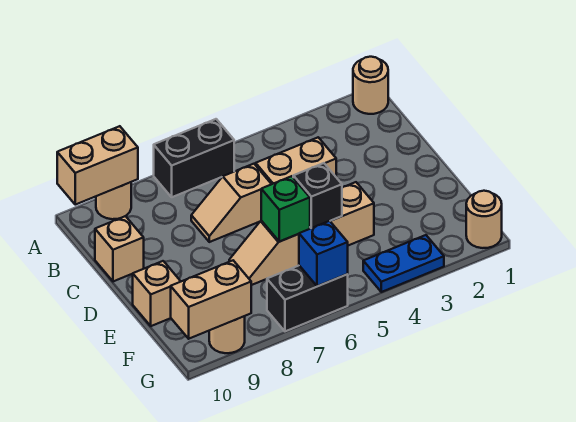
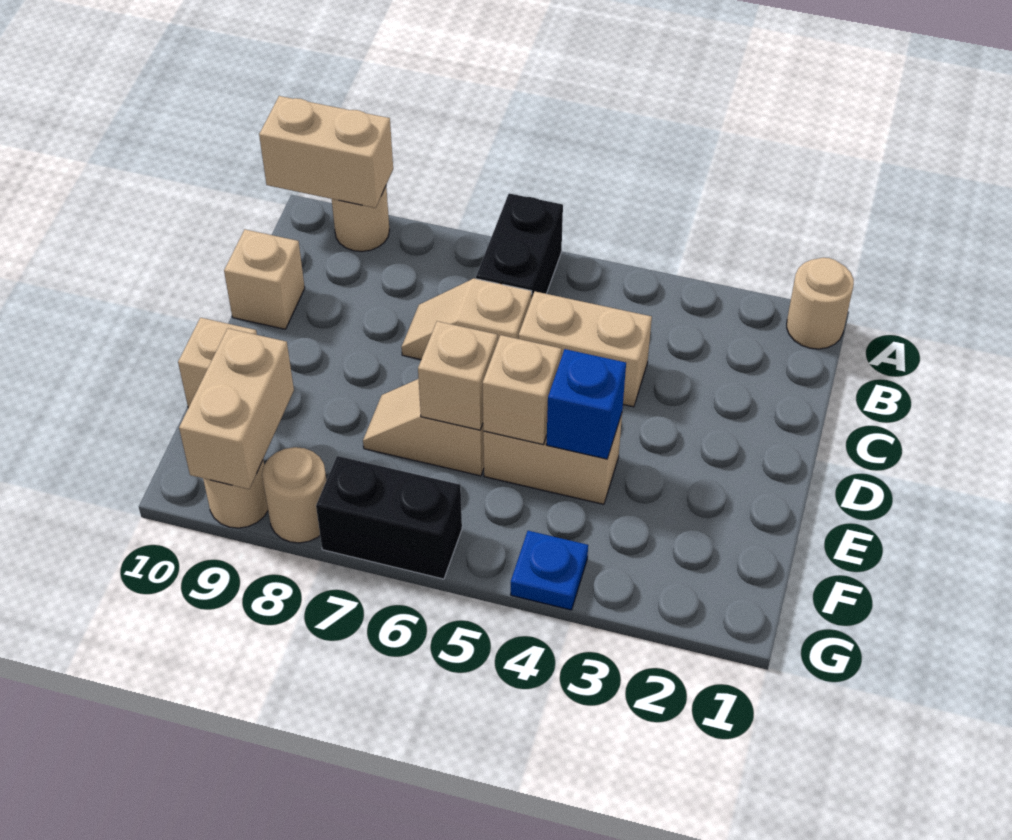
black brick A6:A7 level 1 -> black brick A6:B6 level 1
black brick E5 level 2 -> tan brick E5 level 2
green brick E6 level 2 -> tan brick E6 level 2
tan round brick G1 level 1 -> tan round brick G8 level 1
blue plate G3:G4 level 1 -> blue plate G4 level 1
blue brick G6 level 2 -> blue brick E4 level 2
tan brick G9:G10 level 2 -> tan brick F9:G9 level 2

